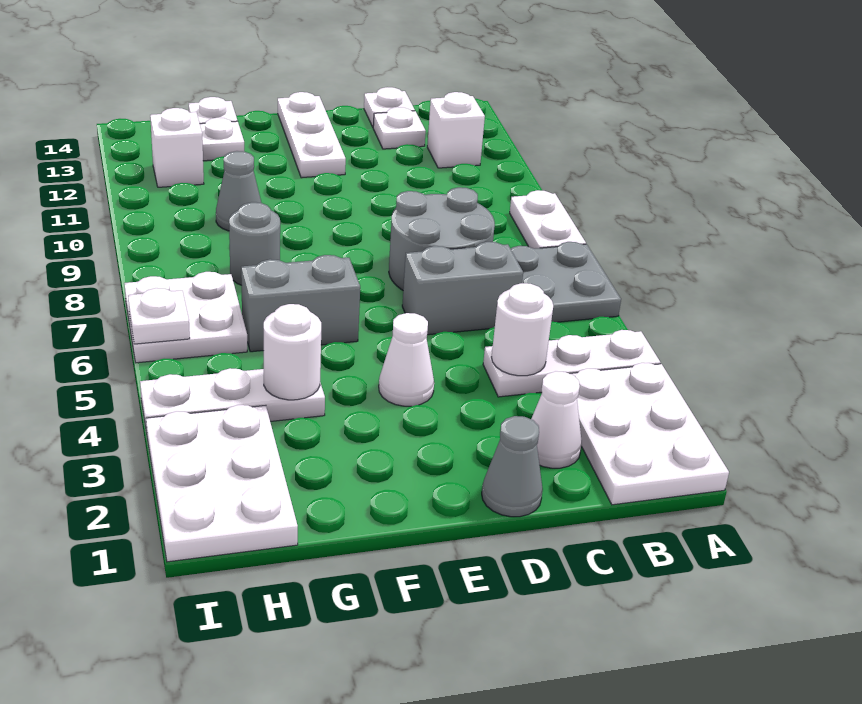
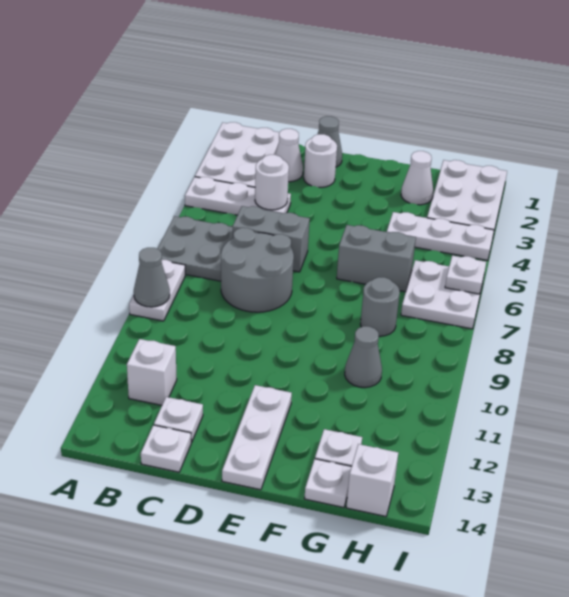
none -> grey cone A9 level 2
white cone E4 level 1 -> white cone G2 level 1
white round brick G4 level 2 -> white round brick D2 level 1
white brick H12 level 1 -> white brick H14 level 1

